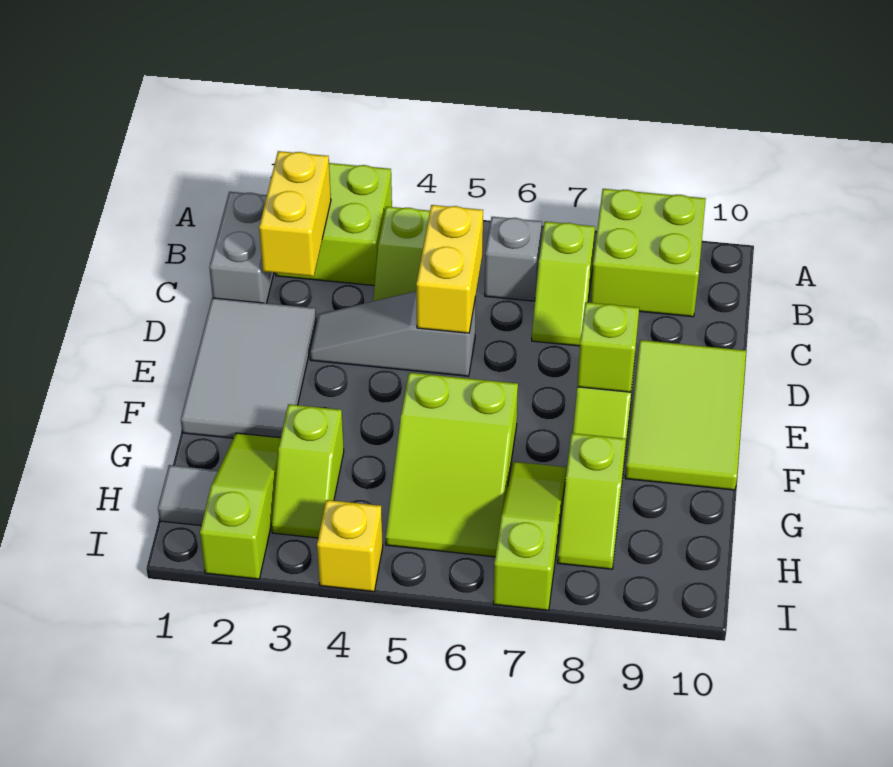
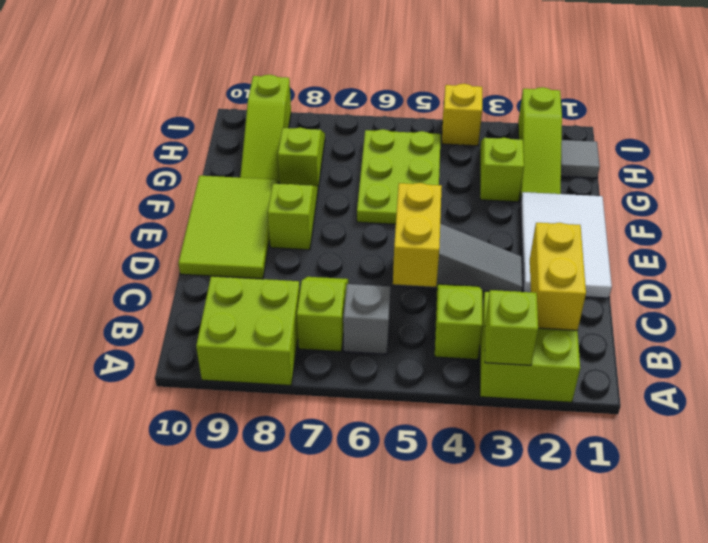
grey brick B1:C1 level 1 -> none
grey tile D1:F2 level 1 -> white tile D1:F2 level 1
lime brick E8 level 2 -> lime brick A3 level 2
lime slope F5:H6 level 1 top F -> lime plate F5:H6 level 1
lime slope G7:I7 level 1 top I -> lime slope G9:I9 level 1 top I

